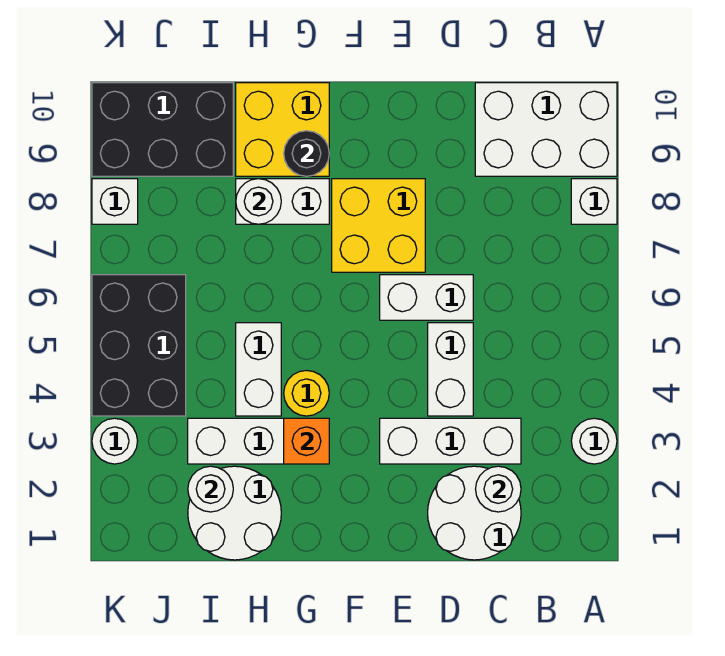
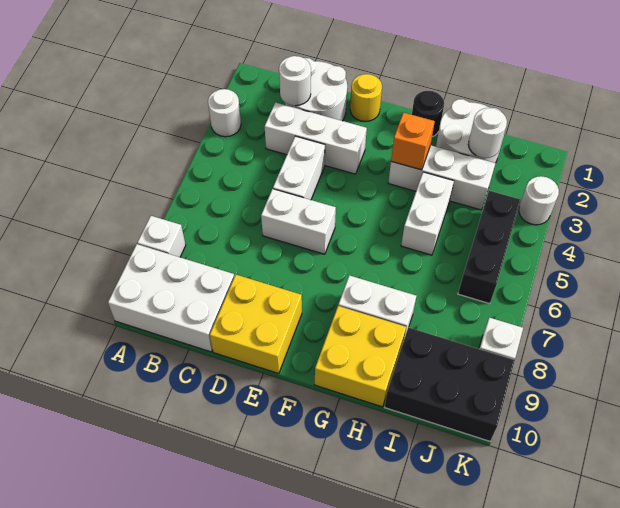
yellow brick E7:F8 level 1 -> yellow brick D9:E10 level 1
yellow round brick G4 level 1 -> yellow round brick E1 level 1
black round brick G9 level 2 -> black round brick G1 level 1
white round brick H8 level 2 -> none
black brick J4:K6 level 1 -> black brick J4:J6 level 1

